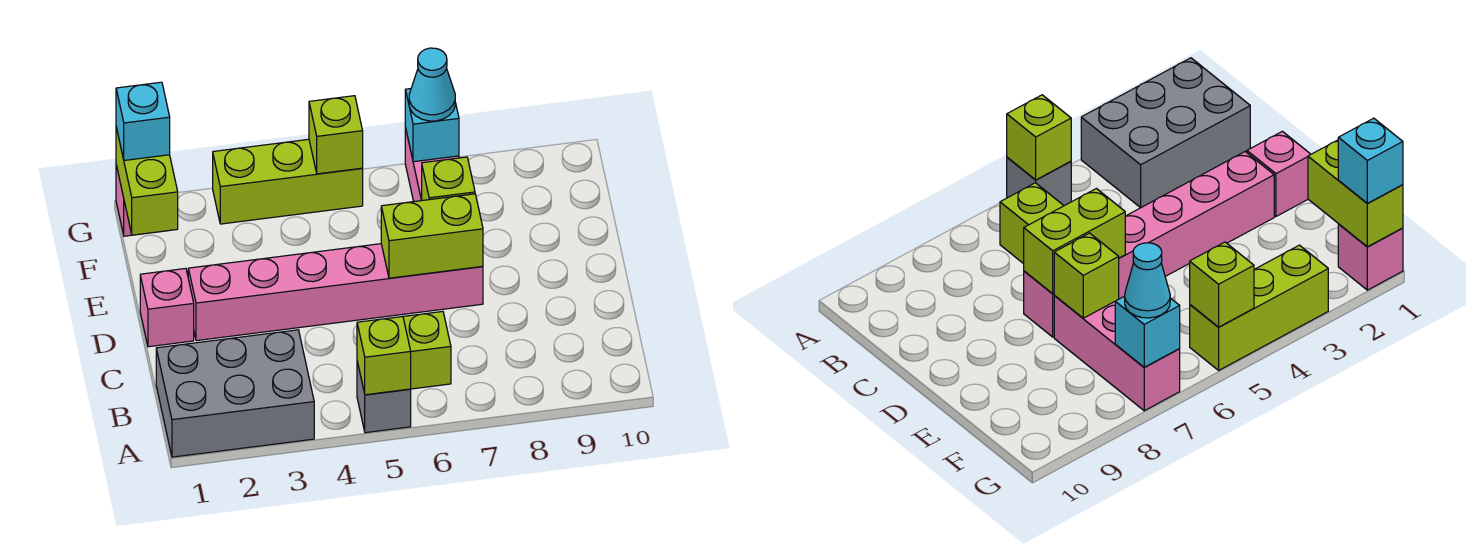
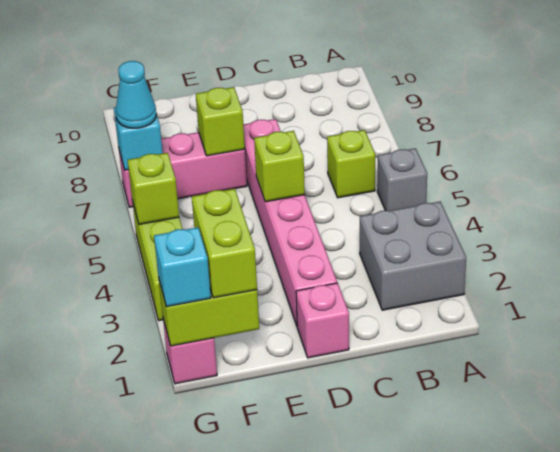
grey brick A1:B3 level 1 -> grey brick A2:B3 level 1
lime brick A5 level 2 -> lime brick D5 level 2
lime brick D6:D7 level 2 -> lime brick F1:F2 level 3

